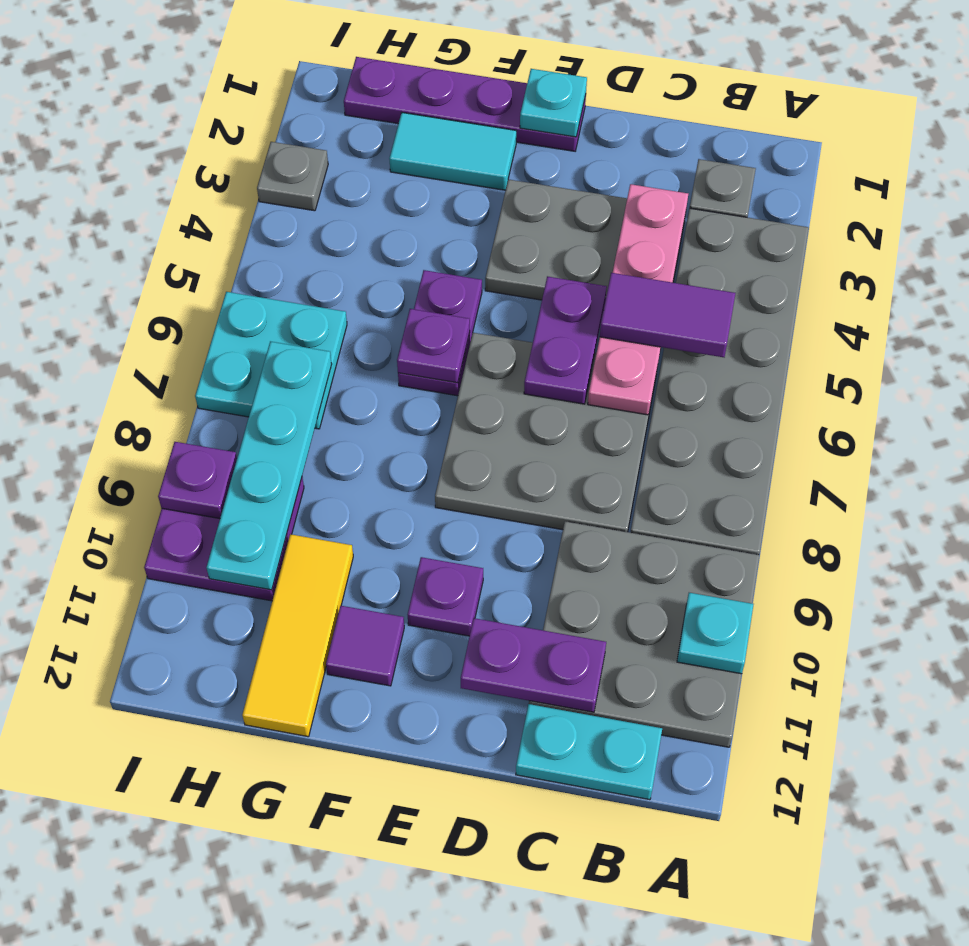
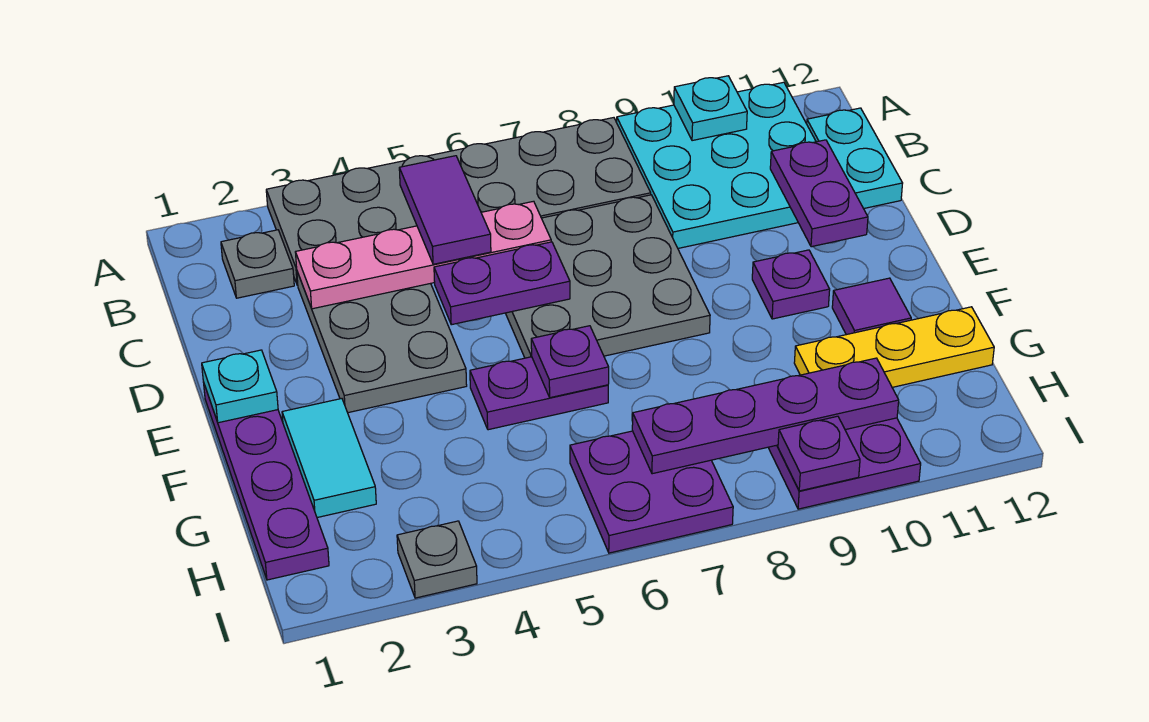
grey plate A9:C11 level 1 -> cyan plate A9:C11 level 1
yellow tile G10:G12 level 1 -> yellow plate G10:G12 level 1
cyan plate H6:I7 level 1 -> purple plate H6:I7 level 1
cyan plate H7:H10 level 2 -> purple plate H7:H10 level 2

